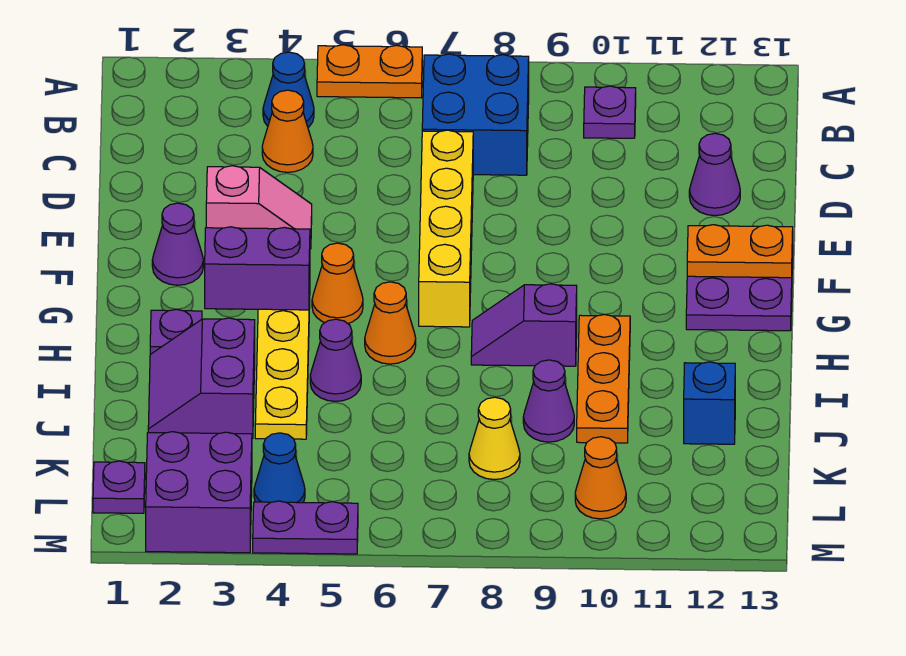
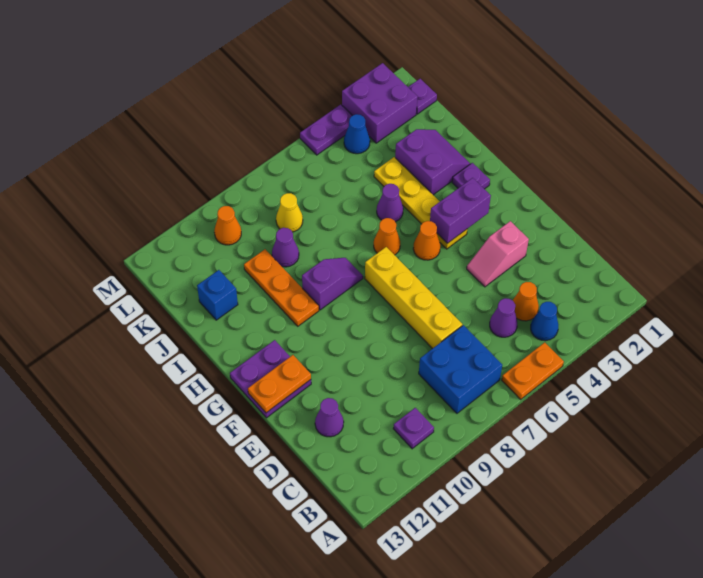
purple cone F2 level 1 -> purple cone C5 level 1

